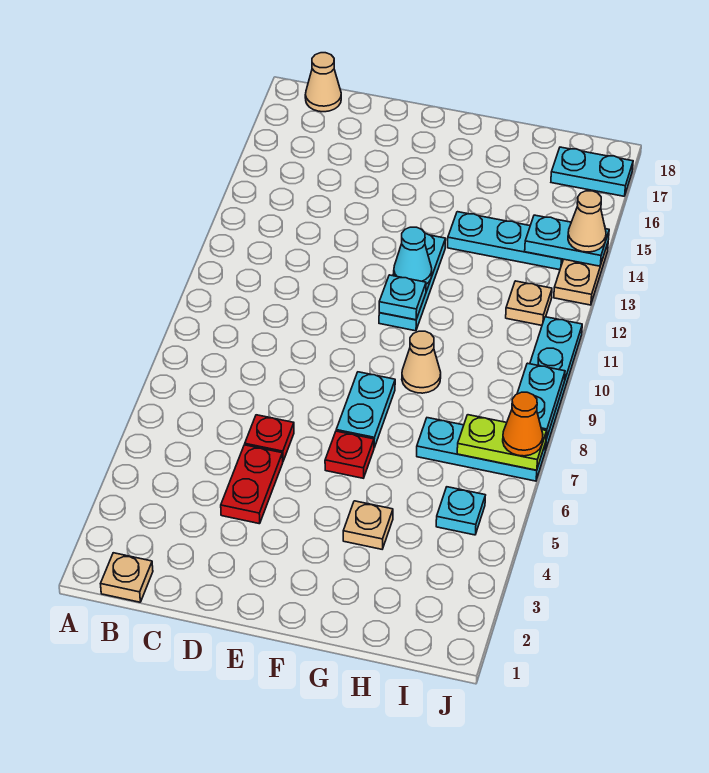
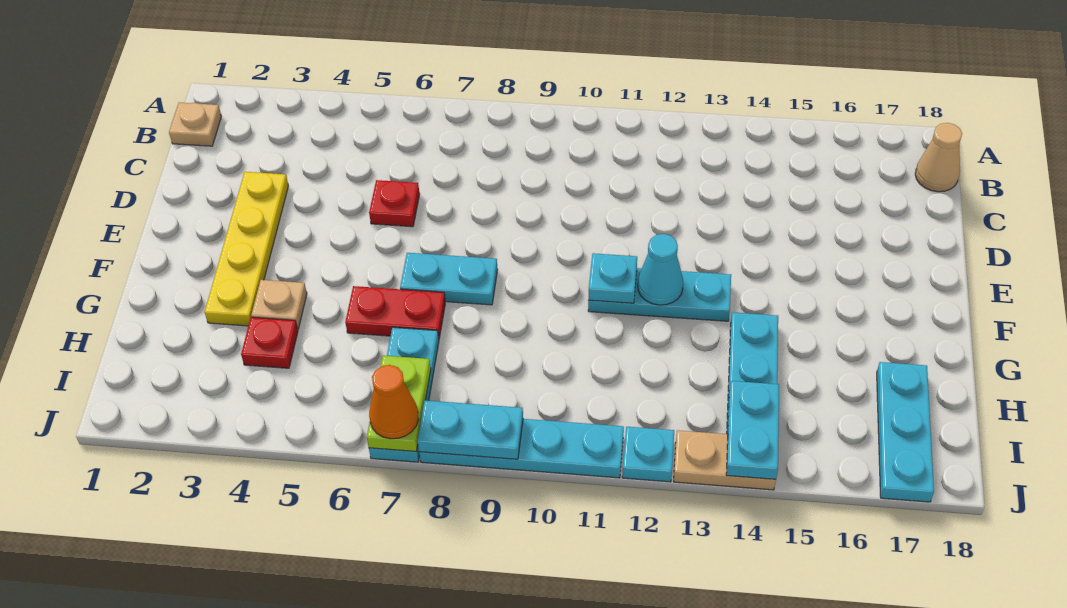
none -> yellow plate D3:G3 level 1
red plate D4:D5 level 1 -> red plate G6:G7 level 1
red plate F6 level 1 -> red plate H4 level 1
tan cone G9 level 1 -> none
cyan plate I5 level 1 -> cyan plate J12 level 1
tan plate I12 level 1 -> none
cyan plate I17:J17 level 1 -> cyan plate H17:J17 level 1
tan cone J14 level 3 -> none

